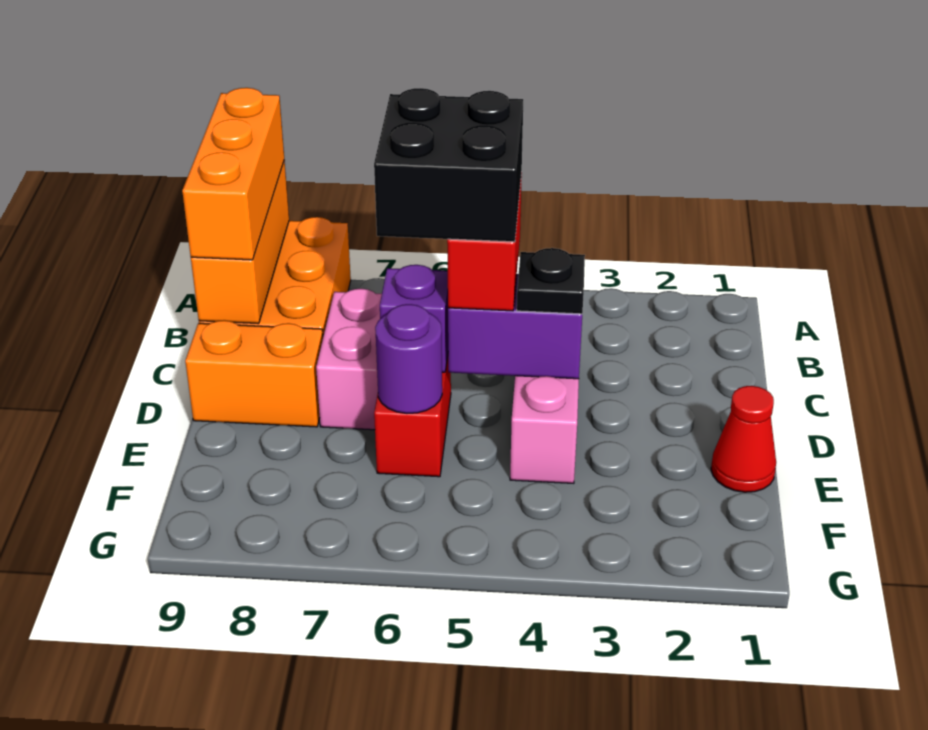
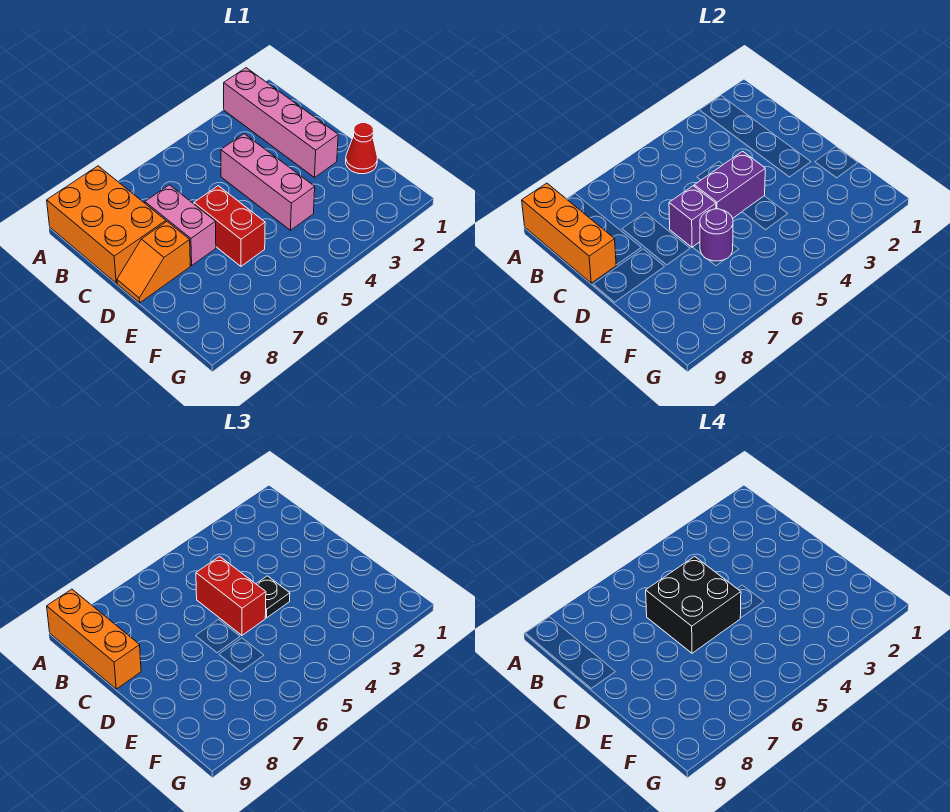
none -> pink brick A2:D2 level 1
orange brick D8:D9 level 1 -> orange slope D8:D9 level 1 top 8

